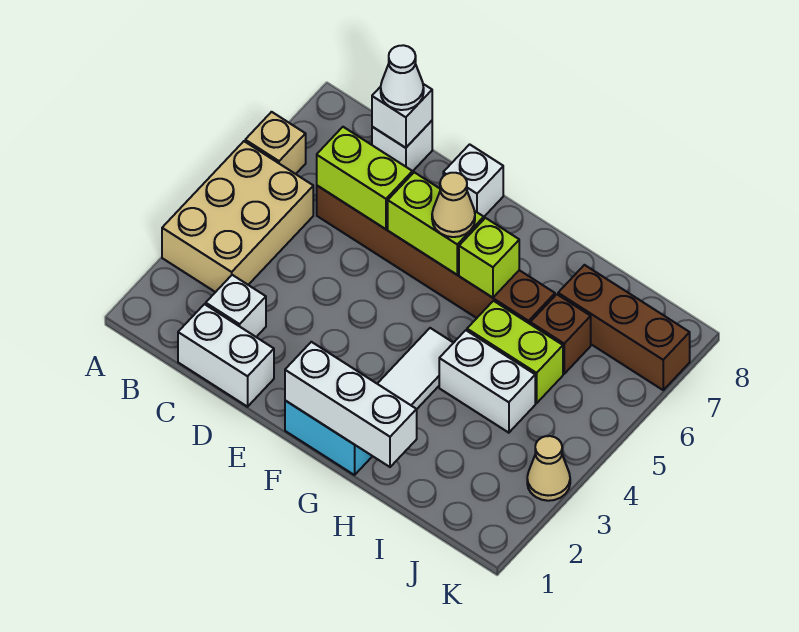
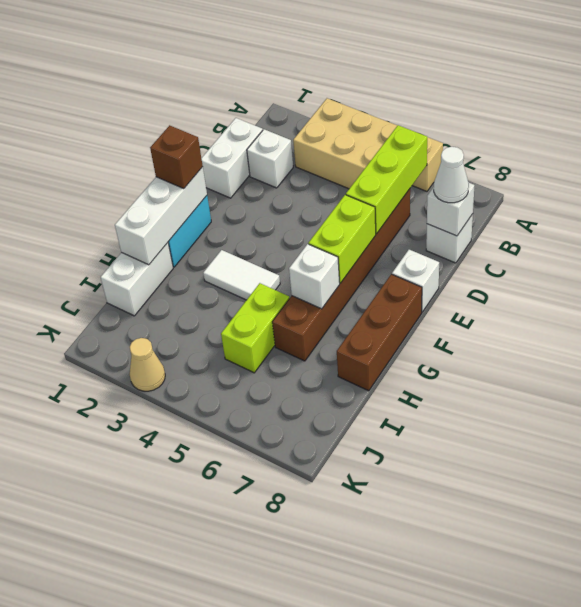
lime brick C6:D6 level 2 -> lime brick B6:D6 level 2
tan cone F6 level 3 -> none
lime brick G6 level 2 -> white brick G6 level 2
white brick H4:I4 level 1 -> white brick H1:I1 level 1
brown brick I6 level 1 -> brown brick F1 level 3
brown brick I7:K7 level 1 -> brown brick F8:H8 level 1

